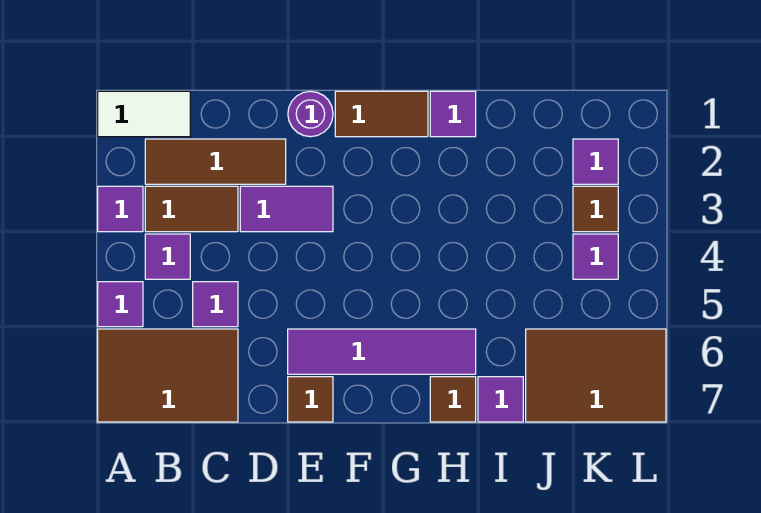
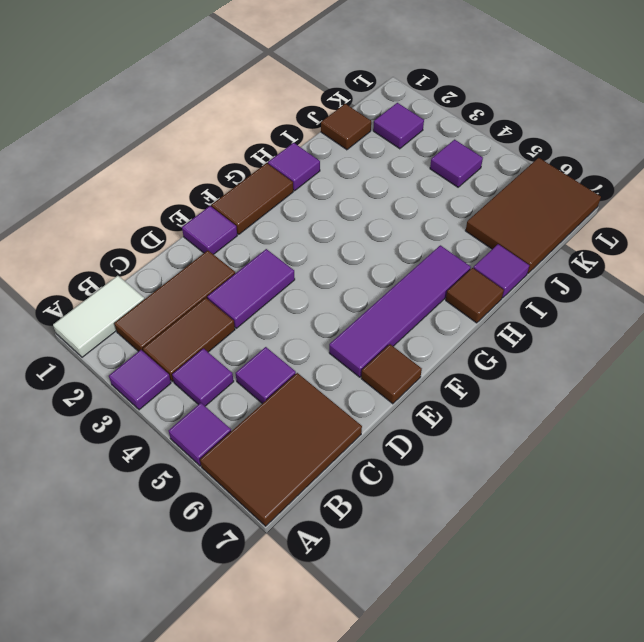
purple round brick E1 level 1 -> purple tile E1 level 1
brown tile K3 level 1 -> brown tile J1 level 1

